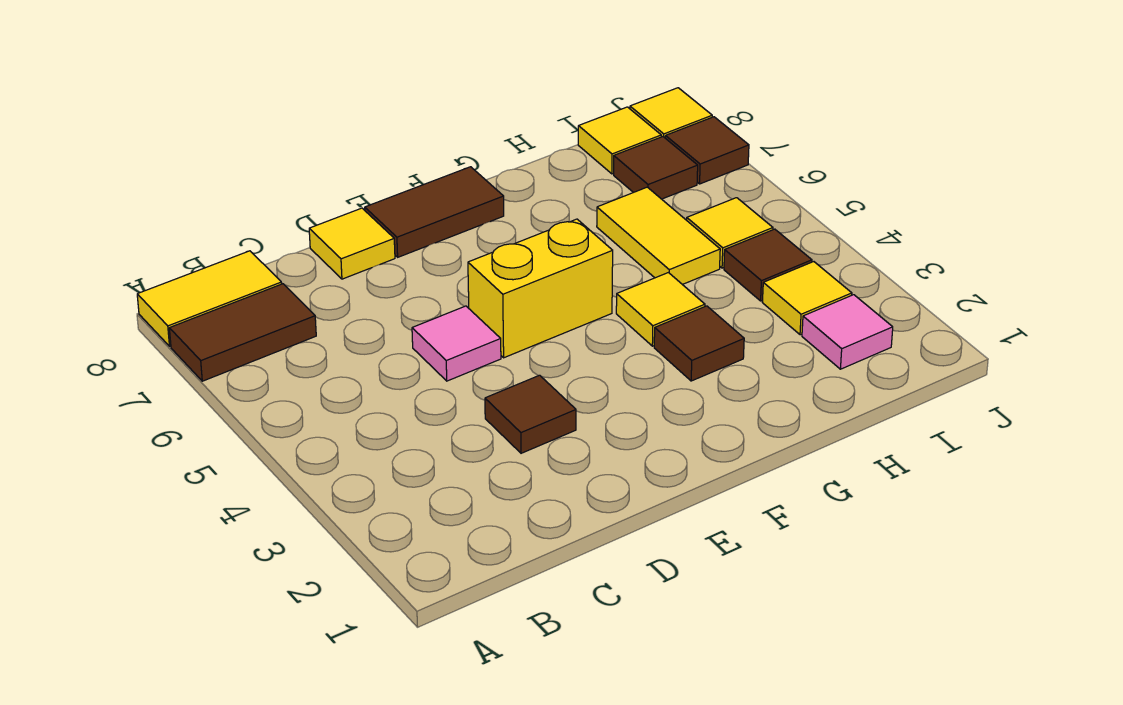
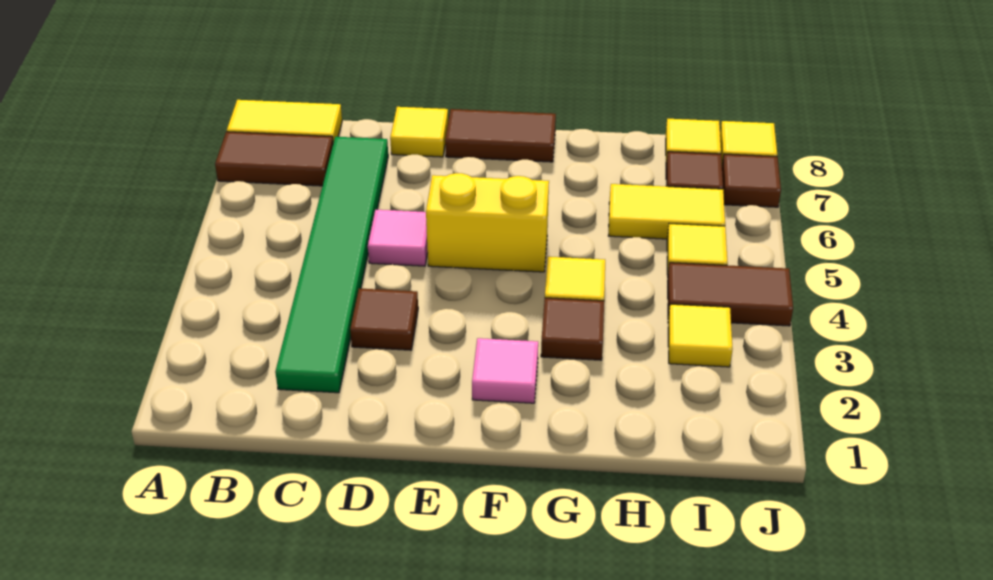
none -> green tile C2:C7 level 1
yellow tile H5:H6 level 1 -> yellow tile H6:I6 level 1
pink tile I2 level 1 -> pink tile F2 level 1
brown tile I4 level 1 -> brown tile I4:J4 level 1

